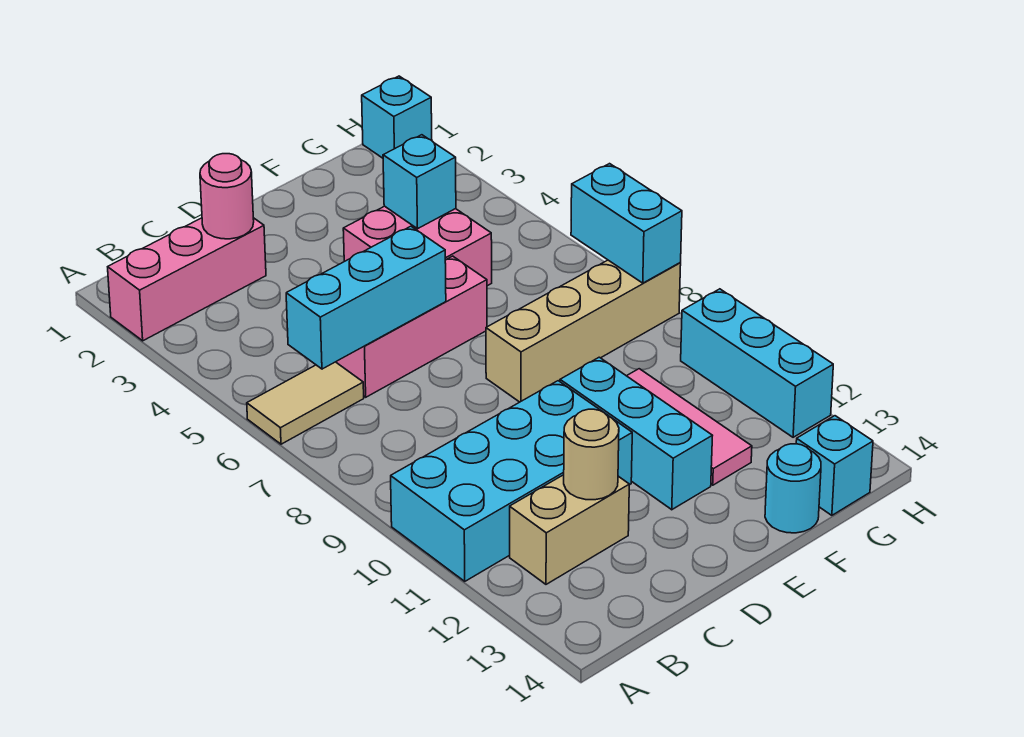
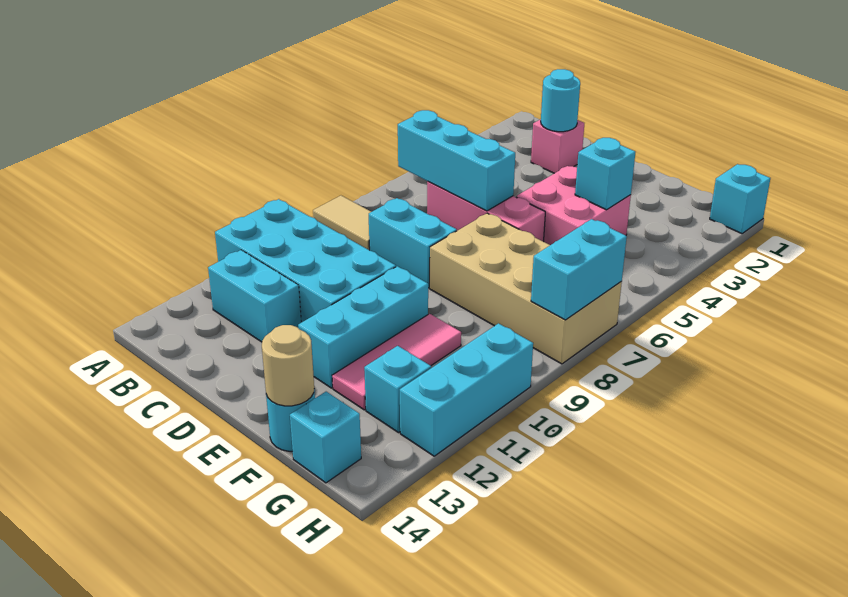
pink brick A2:C2 level 1 -> pink brick C2 level 1
tan tile A6:B6 level 1 -> tan tile A8:B8 level 1
tan brick B12:C12 level 1 -> cyan brick B12:C12 level 1
pink round brick C2 level 2 -> cyan round brick C2 level 2
none -> cyan brick C8:D8 level 1
tan round brick C12 level 2 -> tan round brick F14 level 2
tan brick E8:H8 level 1 -> tan brick E7:H8 level 1
none -> cyan brick G12 level 1

